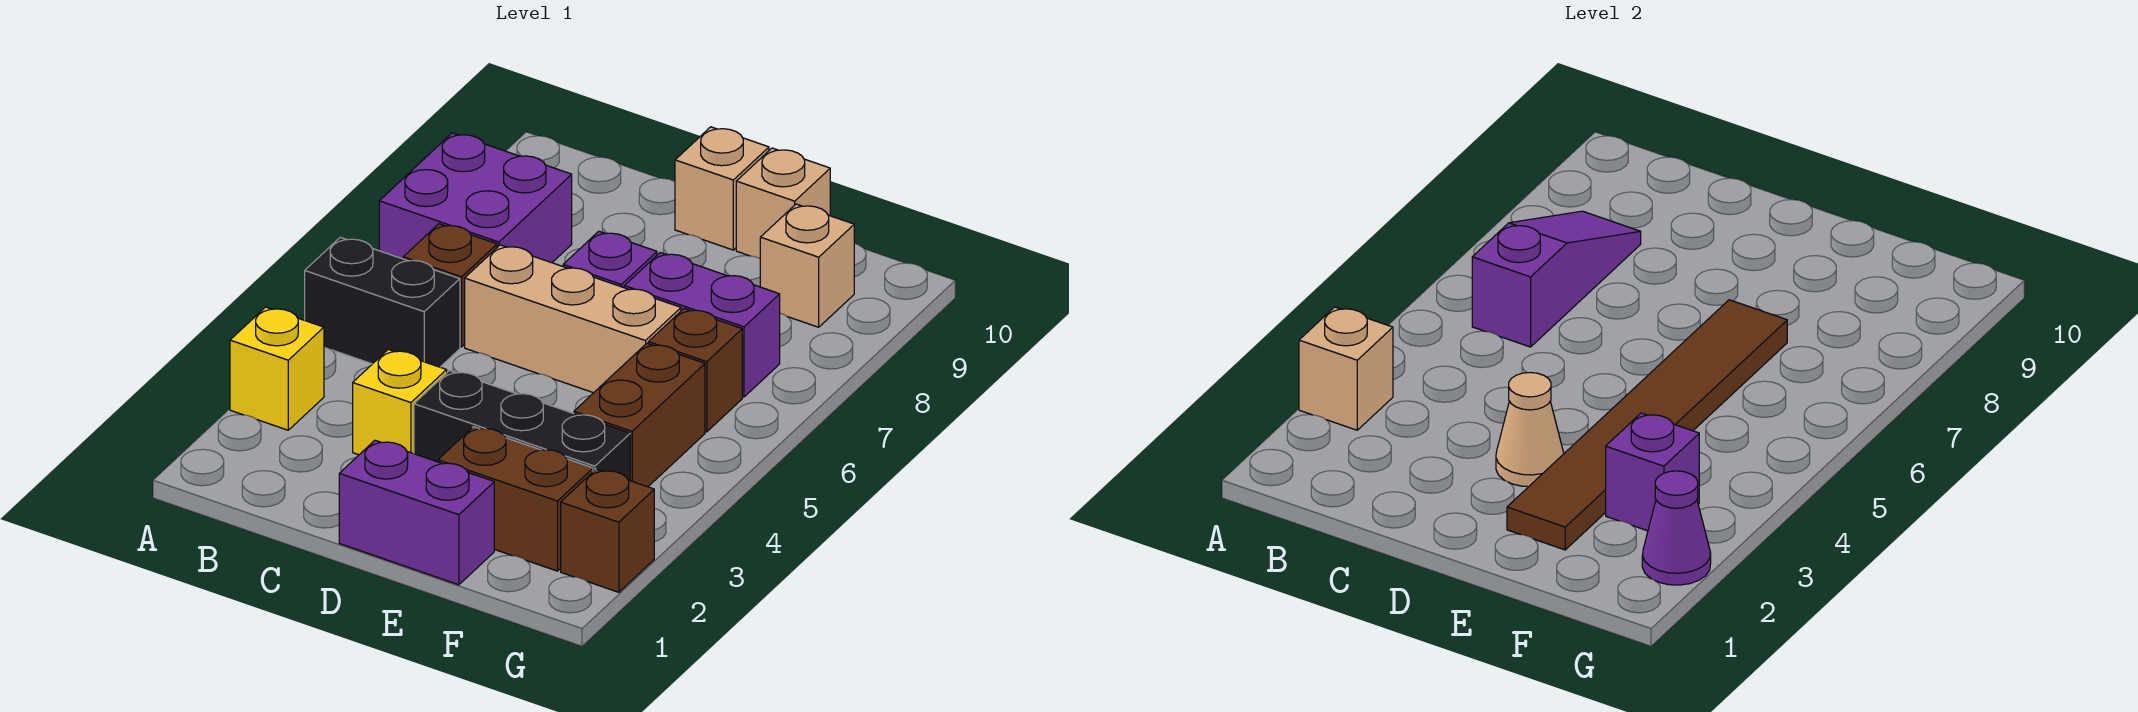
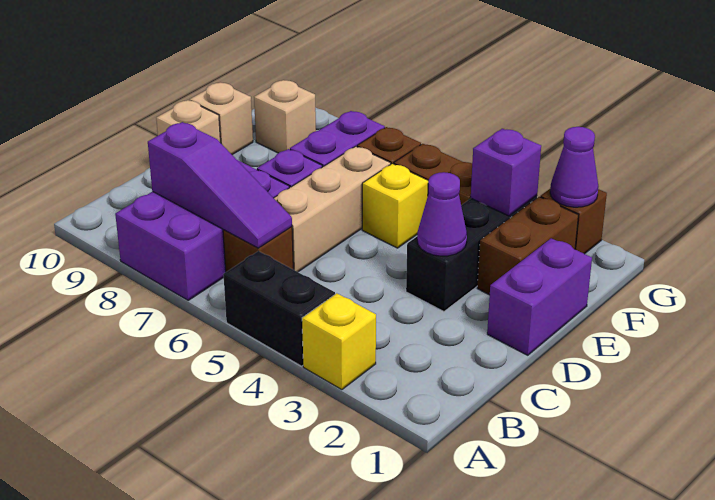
tan brick A3 level 2 -> none
black brick A5:B5 level 1 -> black brick A4:A5 level 1
purple brick A7:B8 level 1 -> purple brick A7:C8 level 1
purple slope B6:B8 level 2 top 6 -> purple slope B6:B8 level 2 top 8
yellow brick C3 level 1 -> yellow brick E5 level 1
tan cone D3 level 2 -> purple cone D3 level 2
brown tile E2:E7 level 2 -> none

